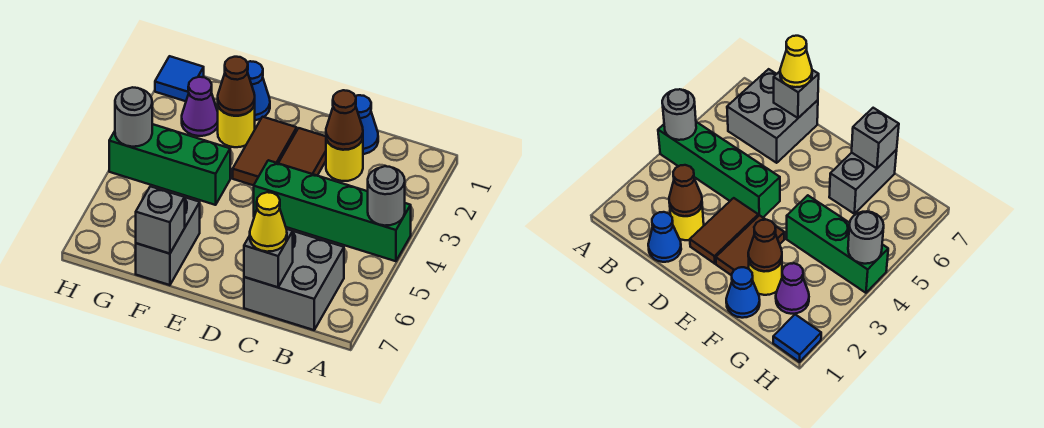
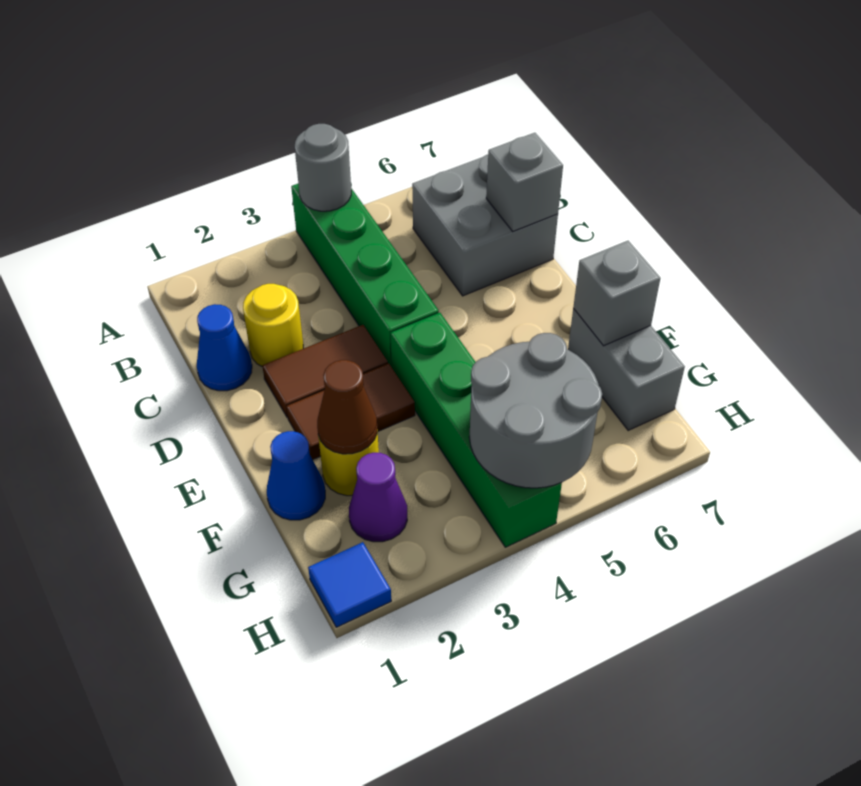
brown cone C2 level 2 -> none
yellow cone C7 level 3 -> none
green brick F4:H4 level 1 -> green brick E4:H4 level 1
grey brick F6:F7 level 1 -> grey brick F7:G7 level 1
grey round brick H4 level 2 -> grey round brick G4:H5 level 2

